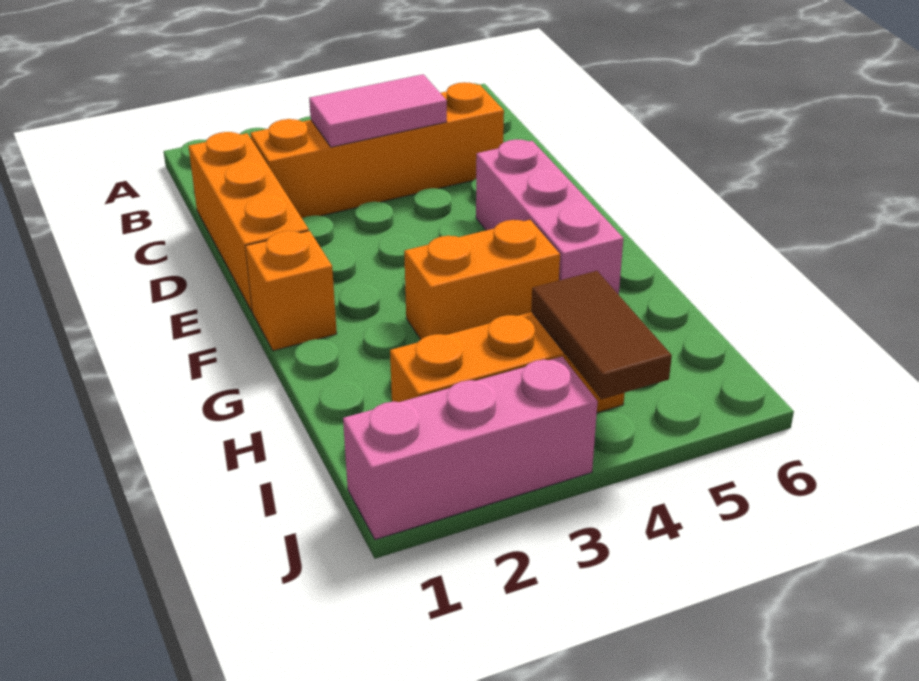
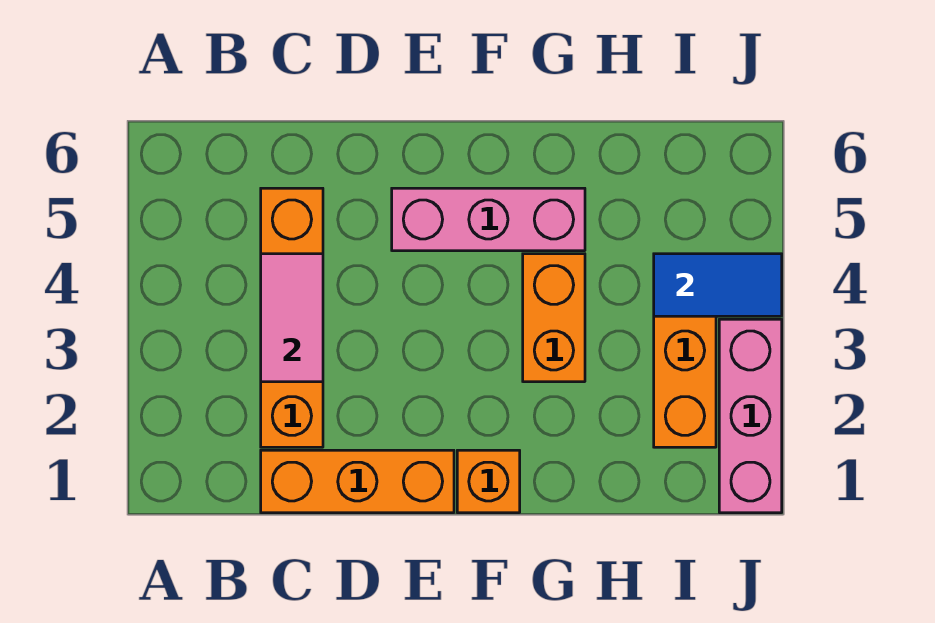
brown tile I4:J4 level 2 -> blue tile I4:J4 level 2

